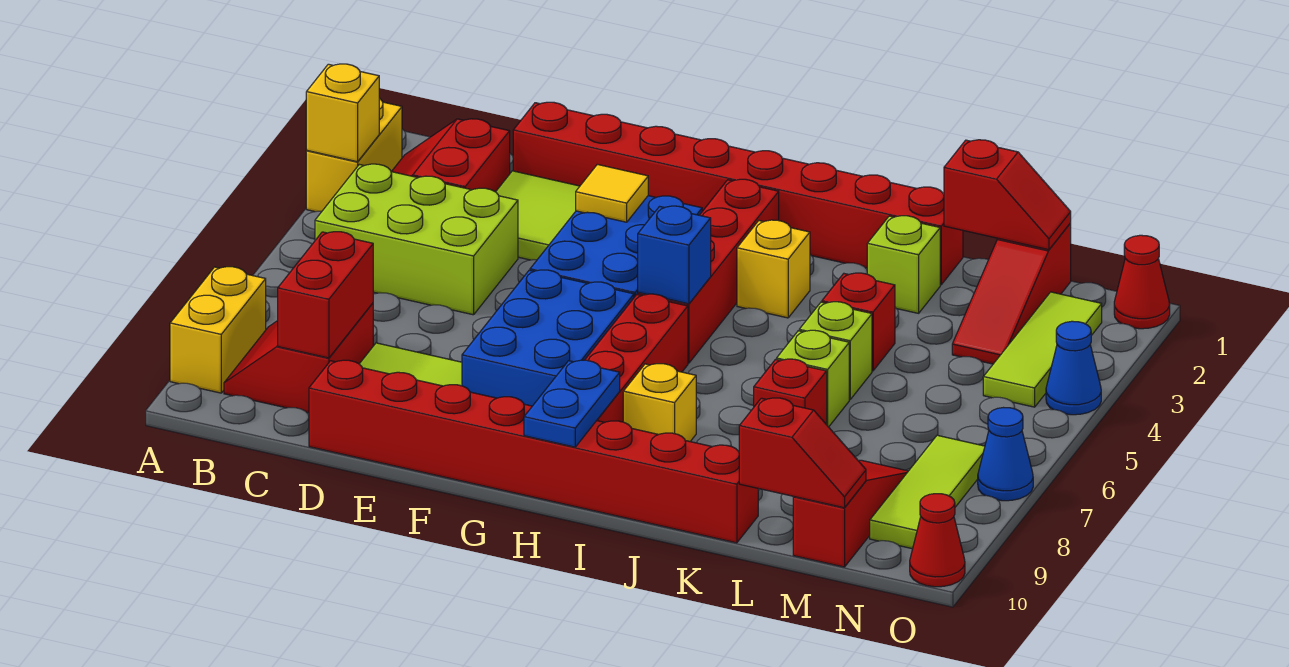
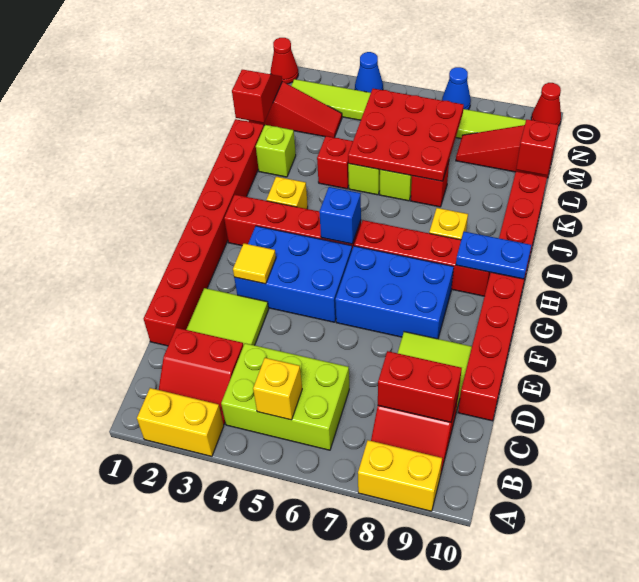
yellow brick A3 level 2 -> yellow brick B5 level 2
lime brick B4:D5 level 1 -> lime brick B4:C6 level 1
none -> red plate K5:M7 level 2

